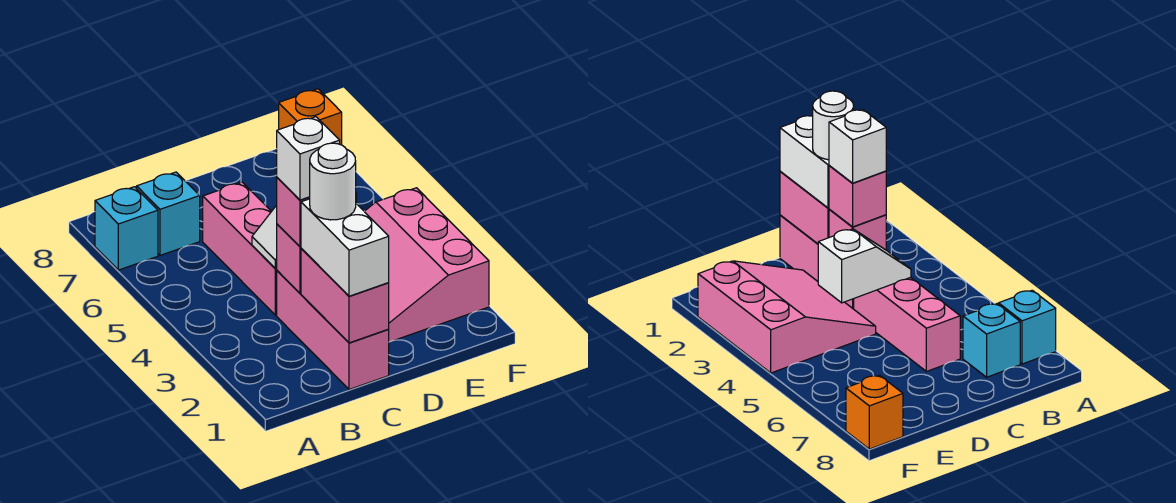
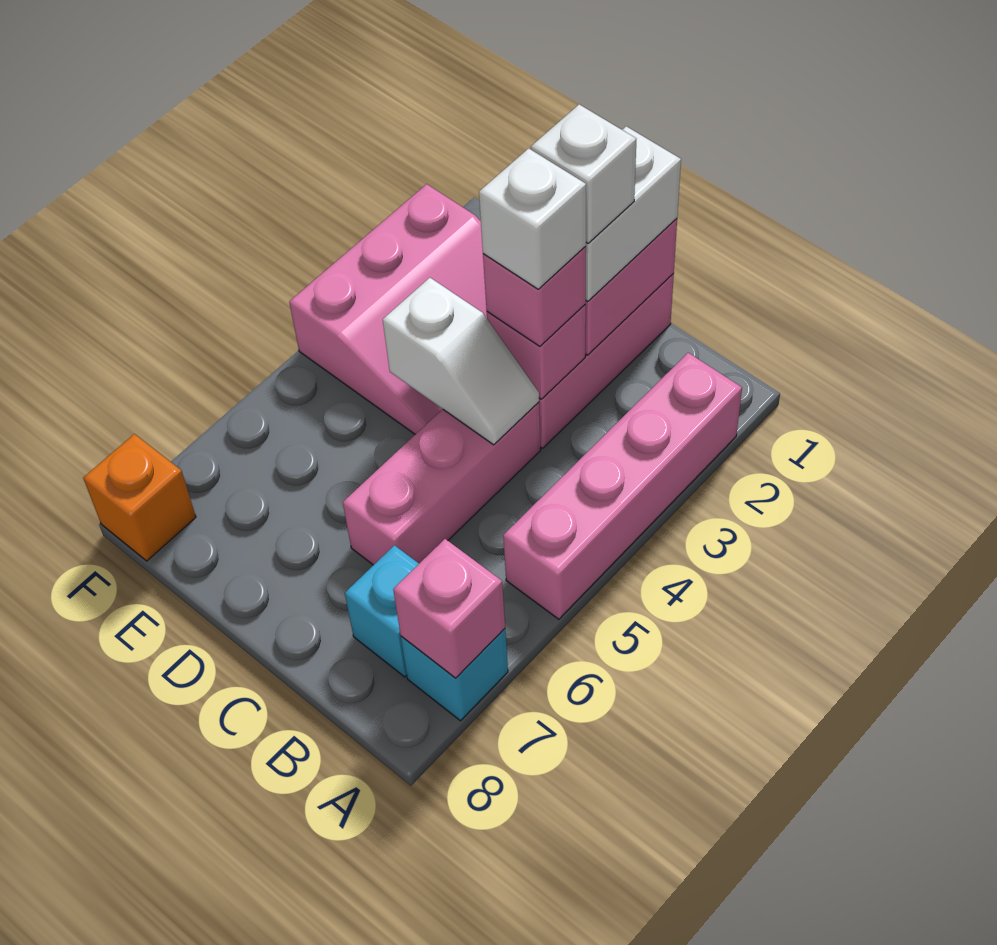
none -> pink brick A2:A5 level 1
none -> pink brick A7 level 2
white round brick C2 level 4 -> white brick C2 level 4

